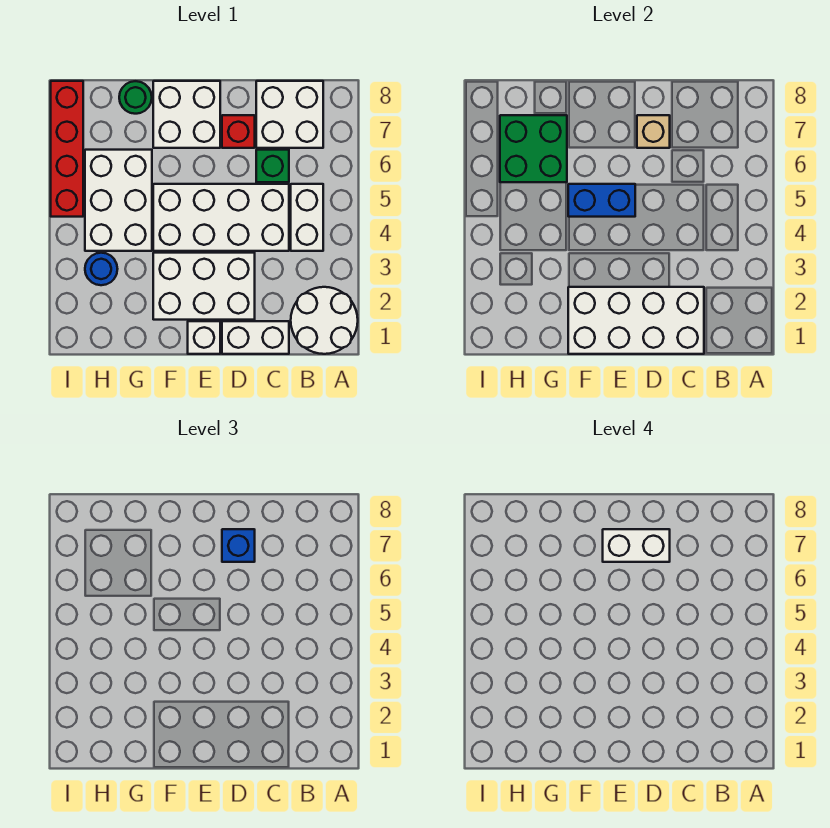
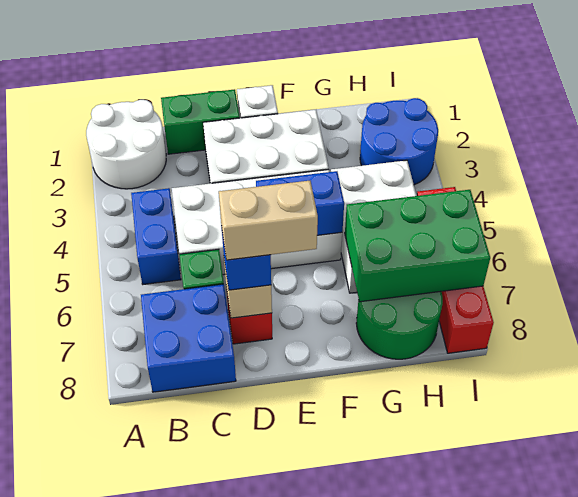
white brick B4:B5 level 1 -> blue brick B4:B5 level 1
white brick B7:C8 level 1 -> blue brick B7:C8 level 1
white brick C1:D1 level 1 -> green brick C1:D1 level 1
white brick C1:F2 level 2 -> none
white brick D7:E7 level 4 -> tan brick D7:E7 level 4
white brick E7:F8 level 1 -> none
green brick G6:H7 level 2 -> green brick G6:I7 level 2
green round brick G8 level 1 -> green round brick G7:H8 level 1
blue round brick H3 level 1 -> blue round brick H2:I3 level 1

